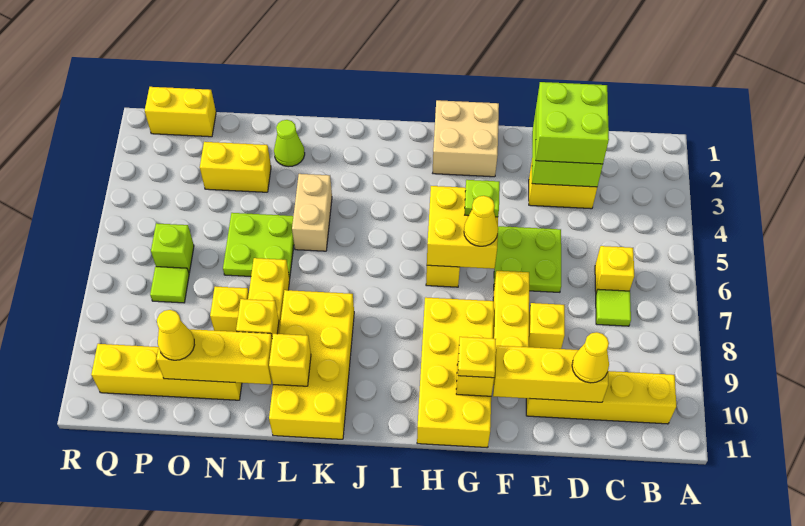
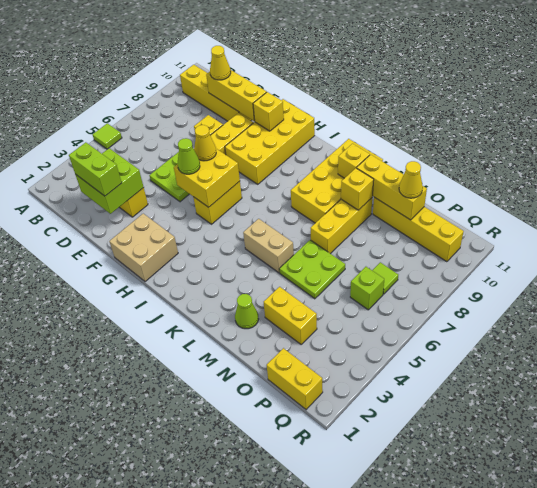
yellow brick C6 level 1 -> none
lime tile C7 level 1 -> lime tile A5 level 1
lime brick D2:E3 level 3 -> lime brick D2:E2 level 3
lime plate G5 level 3 -> lime cone G5 level 3
yellow plate G10 level 3 -> none
tan brick L4:L5 level 1 -> tan brick K5:L5 level 1
yellow brick N8 level 1 -> none

